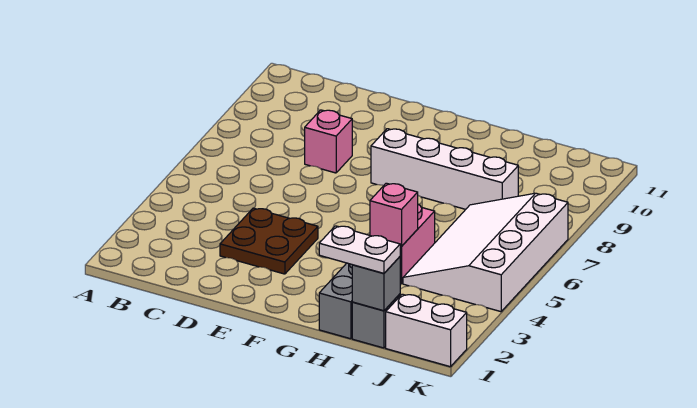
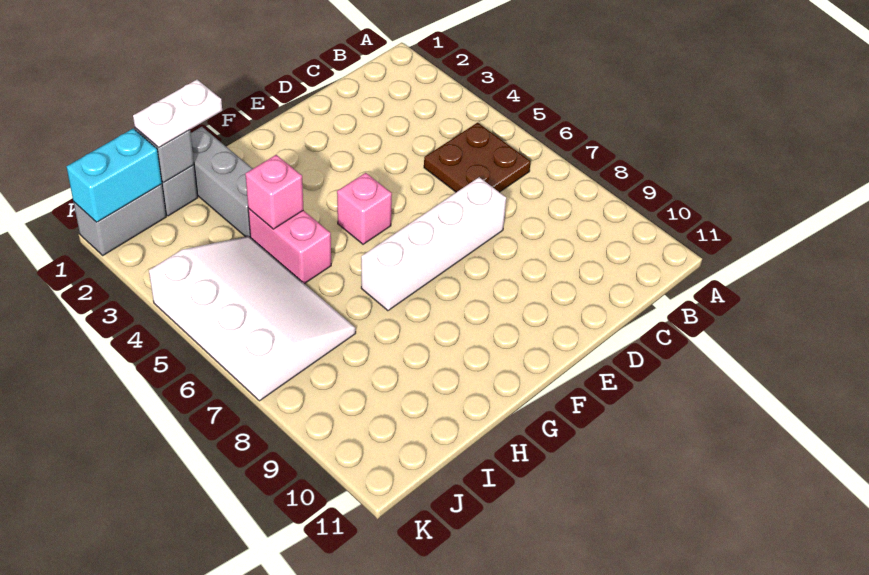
brown plate D3:E4 level 1 -> brown plate B5:C6 level 1
pink brick D8 level 1 -> pink brick F5 level 1
white brick F8:I8 level 1 -> white brick D7:G7 level 1
white brick J1:K1 level 1 -> grey brick J1:K1 level 1
none -> cyan brick J1:K1 level 2

